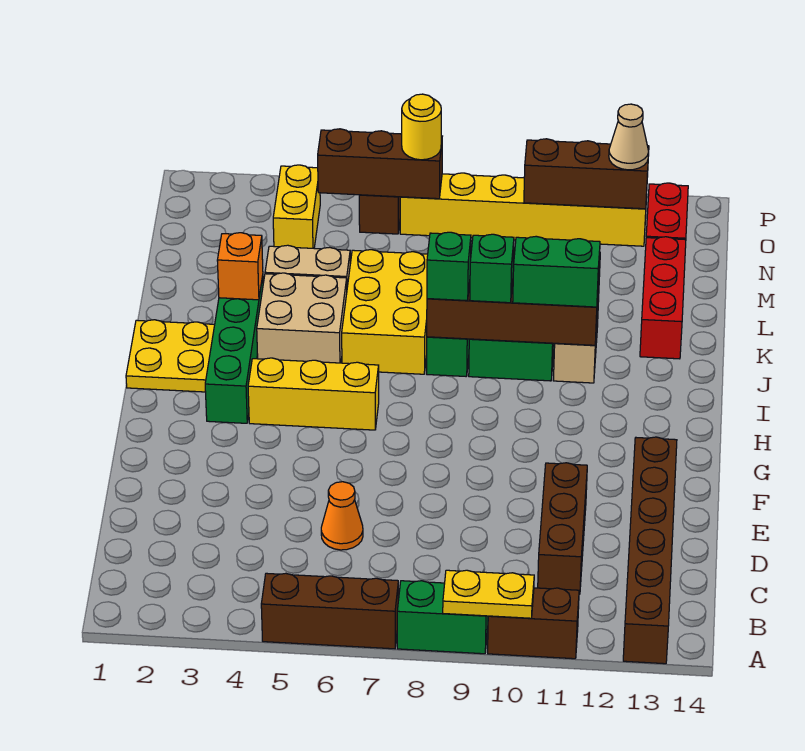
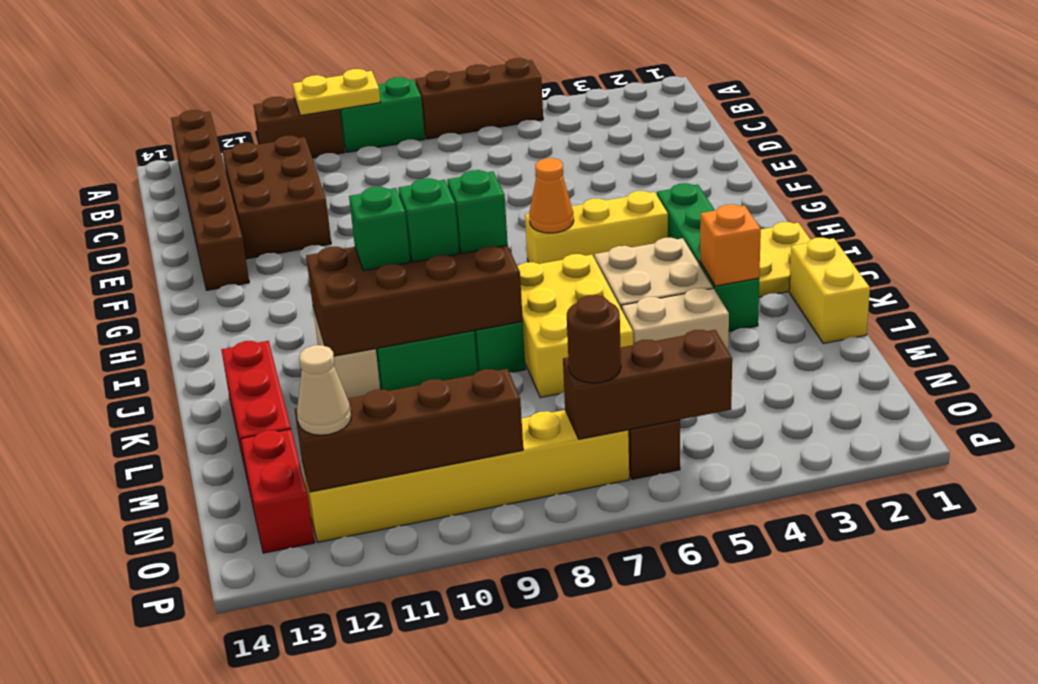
brown brick C11:E11 level 1 -> brown brick C11:E12 level 1
orange cone D6 level 1 -> orange cone H6 level 2
green brick J10:J11 level 3 -> green brick J10 level 3
yellow brick N4:O4 level 1 -> yellow brick K1:L1 level 1
yellow round brick O7 level 3 -> brown round brick O7 level 3
brown brick O10:O12 level 2 -> brown brick O9:O12 level 2

